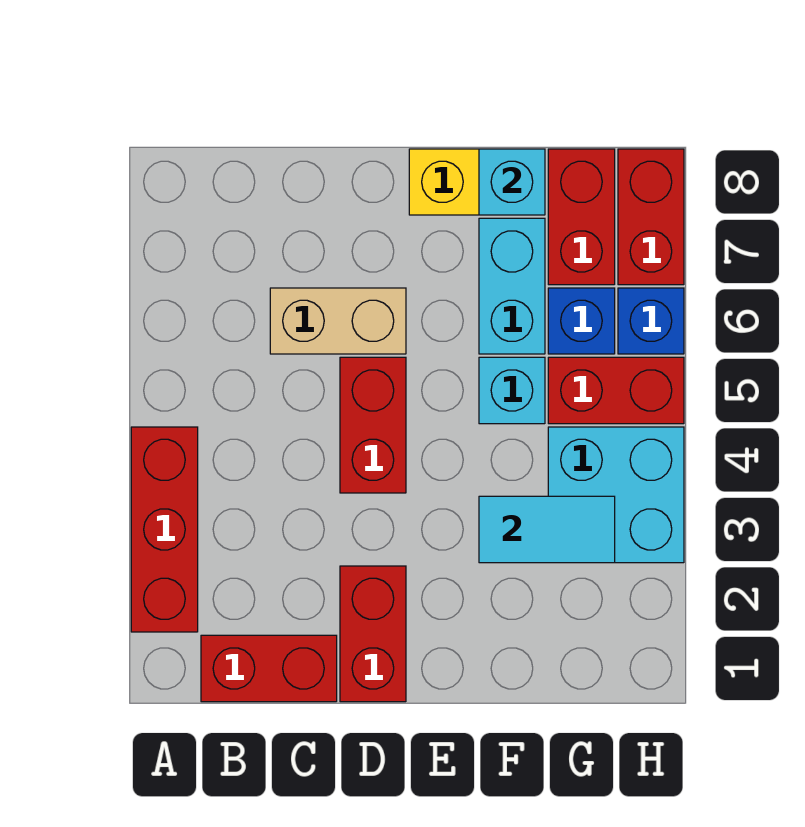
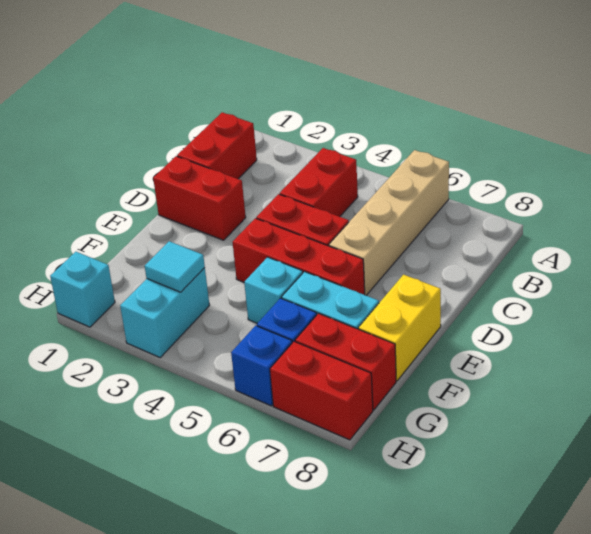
red brick A2:A4 level 1 -> red brick E4:E6 level 1
tan brick C6:D6 level 1 -> tan brick A6:D6 level 1
cyan tile F3:G3 level 2 -> cyan tile G3 level 2
cyan brick F8 level 2 -> cyan brick H1 level 1
cyan brick G3:H4 level 1 -> cyan brick G3:H3 level 1
red brick G5:H5 level 1 -> red brick B4:C4 level 1

